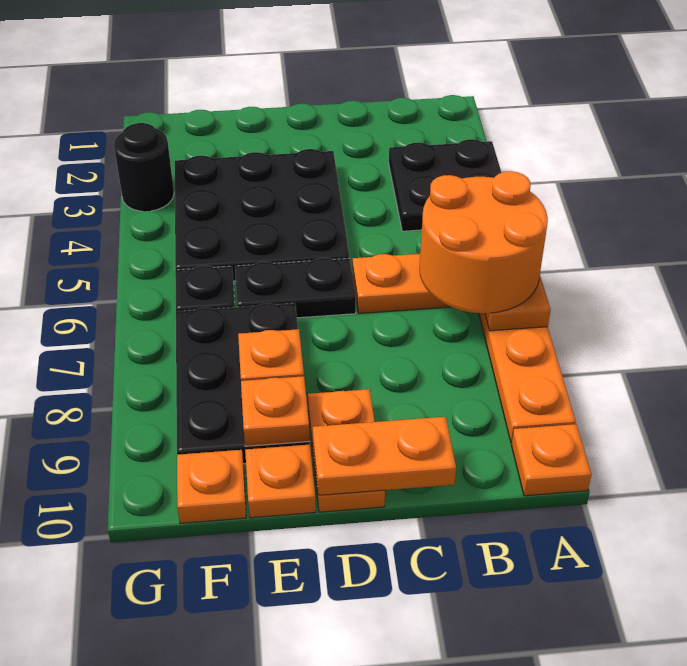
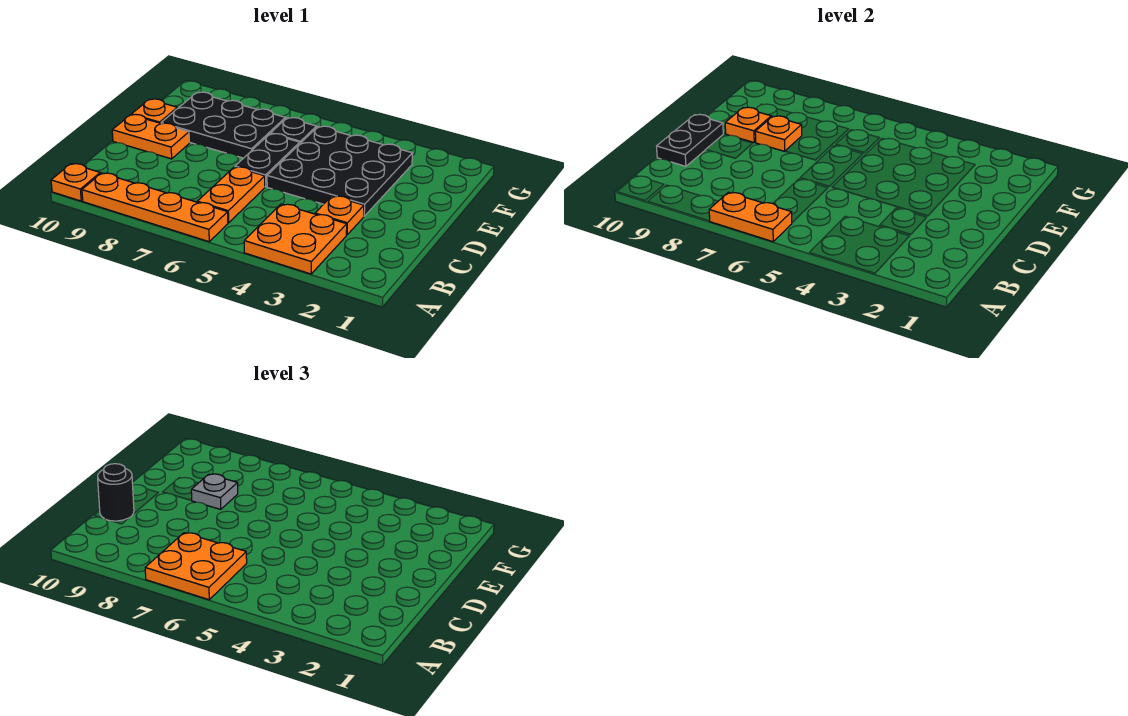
black plate A3:B4 level 1 -> orange plate A3:B4 level 1
orange round brick A6:B7 level 3 -> orange plate A6:B7 level 3
orange plate C10:D10 level 2 -> black plate C10:D10 level 2
none -> grey plate E8 level 3
orange plate F10 level 1 -> orange plate C3 level 1
black round brick G3 level 1 -> black round brick C10 level 3

